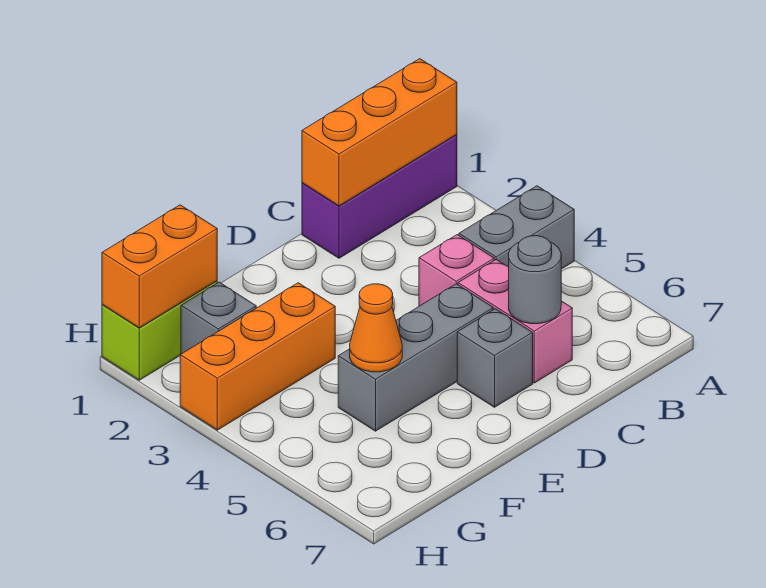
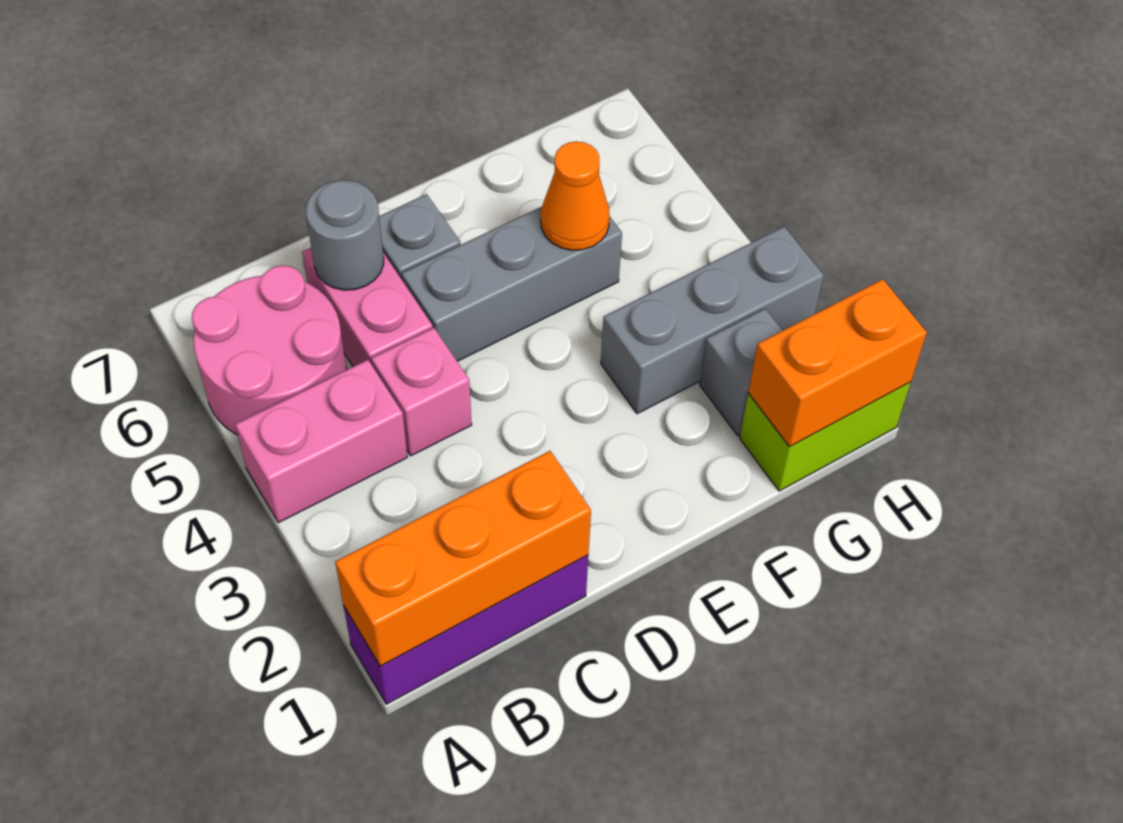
grey brick A4:B4 level 1 -> pink brick A4:B4 level 1
none -> pink round brick A5:B6 level 1
orange brick F3:H3 level 1 -> grey brick F3:H3 level 1

